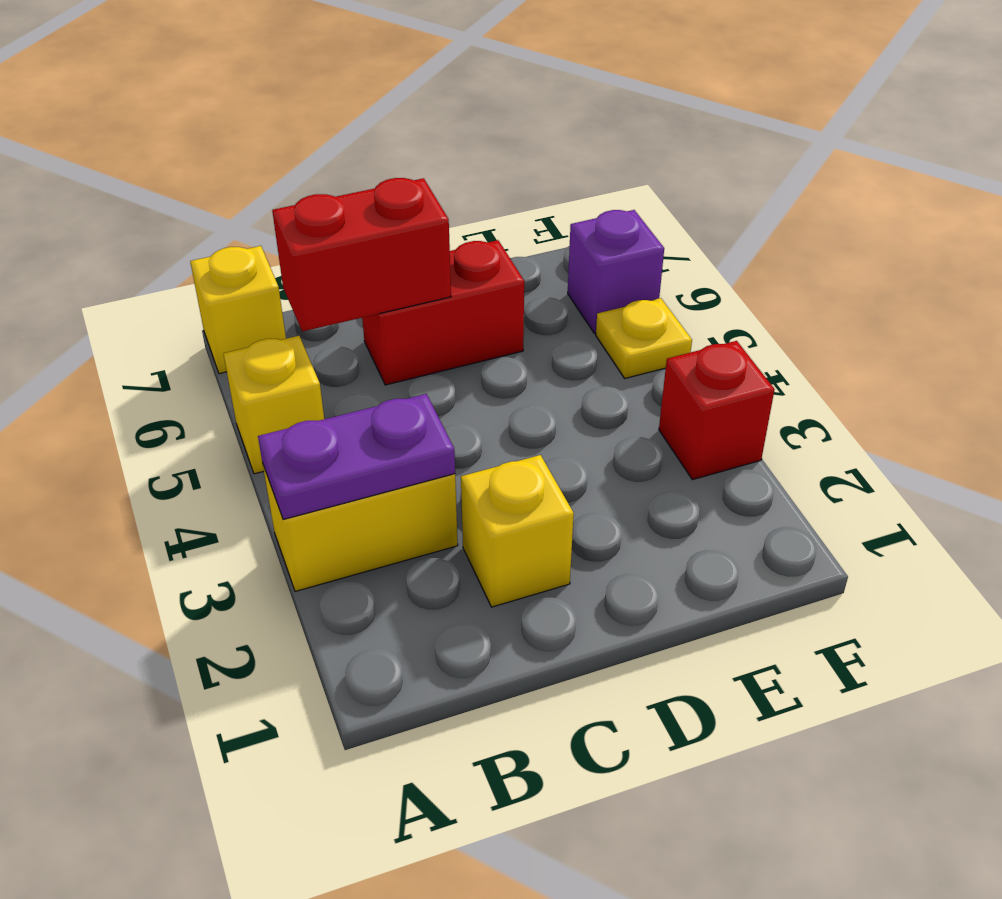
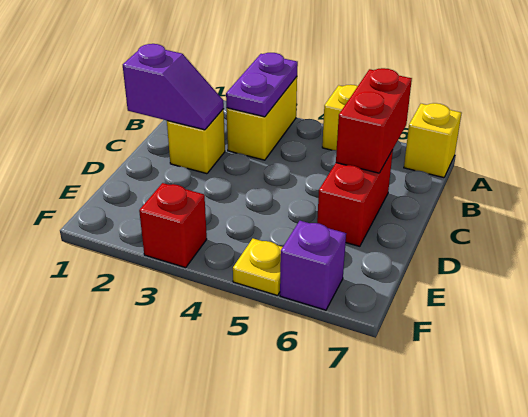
none -> purple slope C1:C2 level 2 top 1

